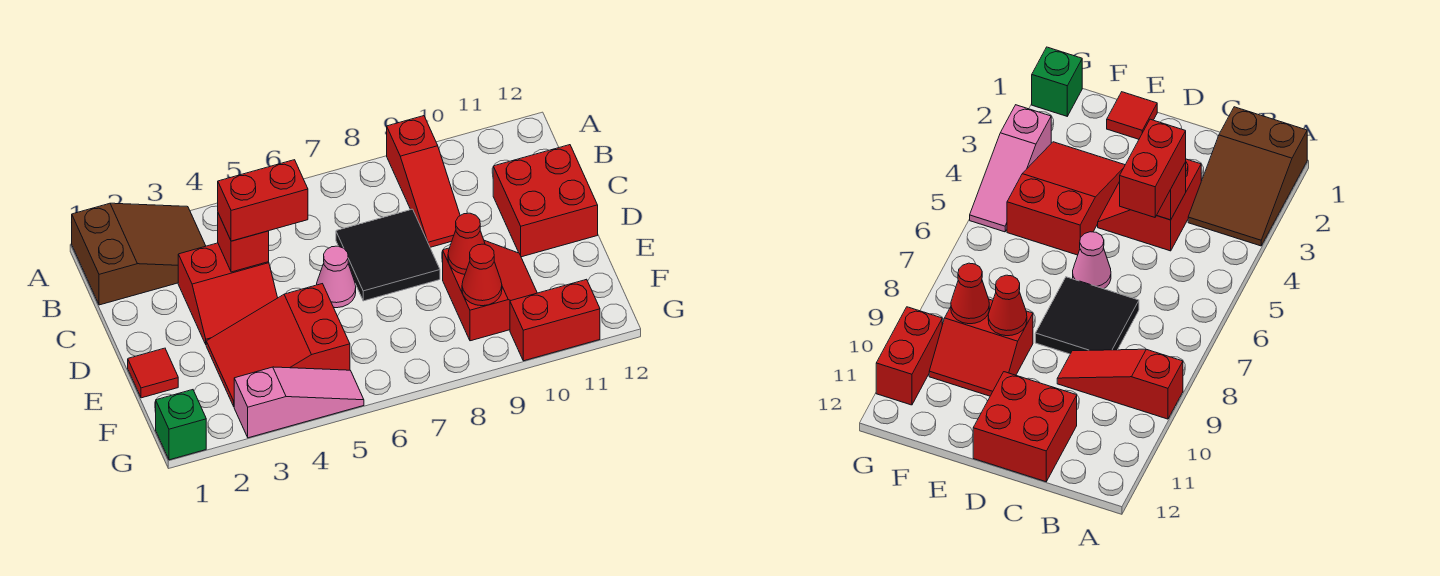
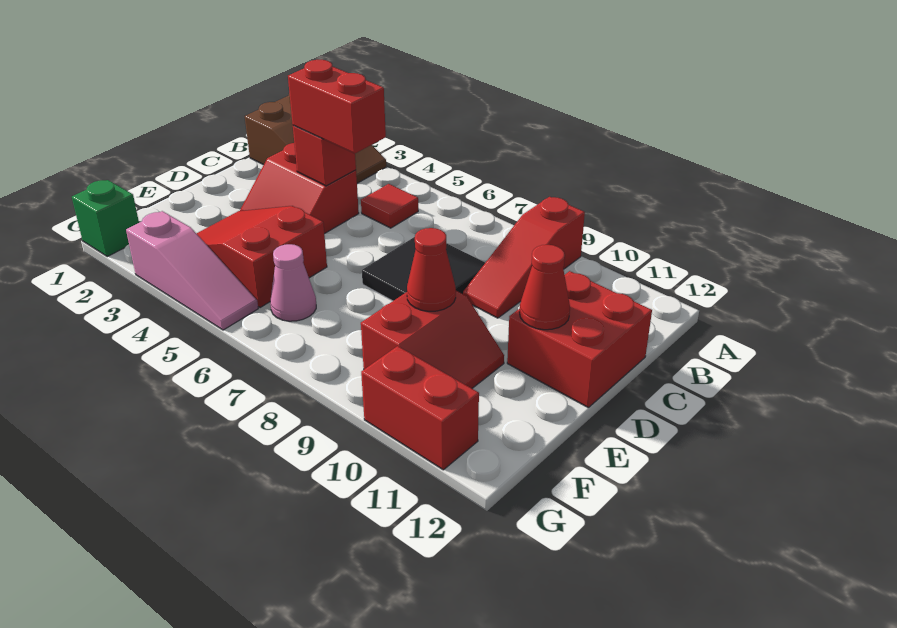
pink cone D6 level 1 -> pink cone F6 level 1
red tile E1 level 1 -> red tile B5 level 1
red cone F9 level 2 -> red cone D11 level 2

